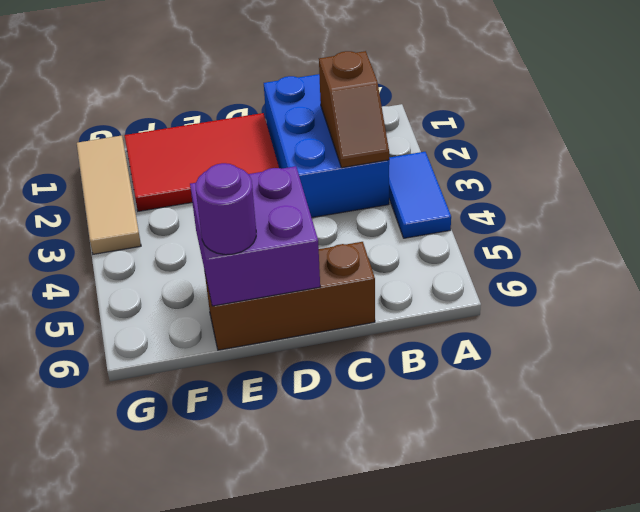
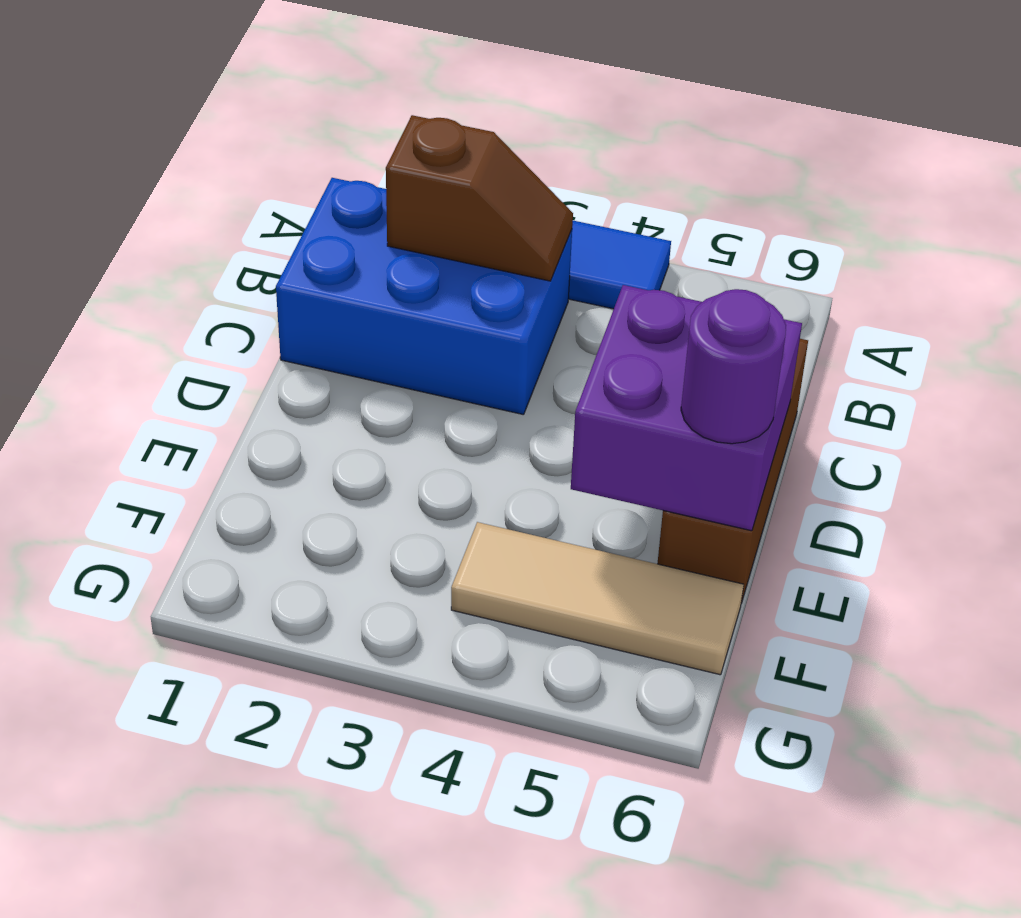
red tile D1:F2 level 1 -> none
tan tile G1:G3 level 1 -> tan tile F4:F6 level 1

